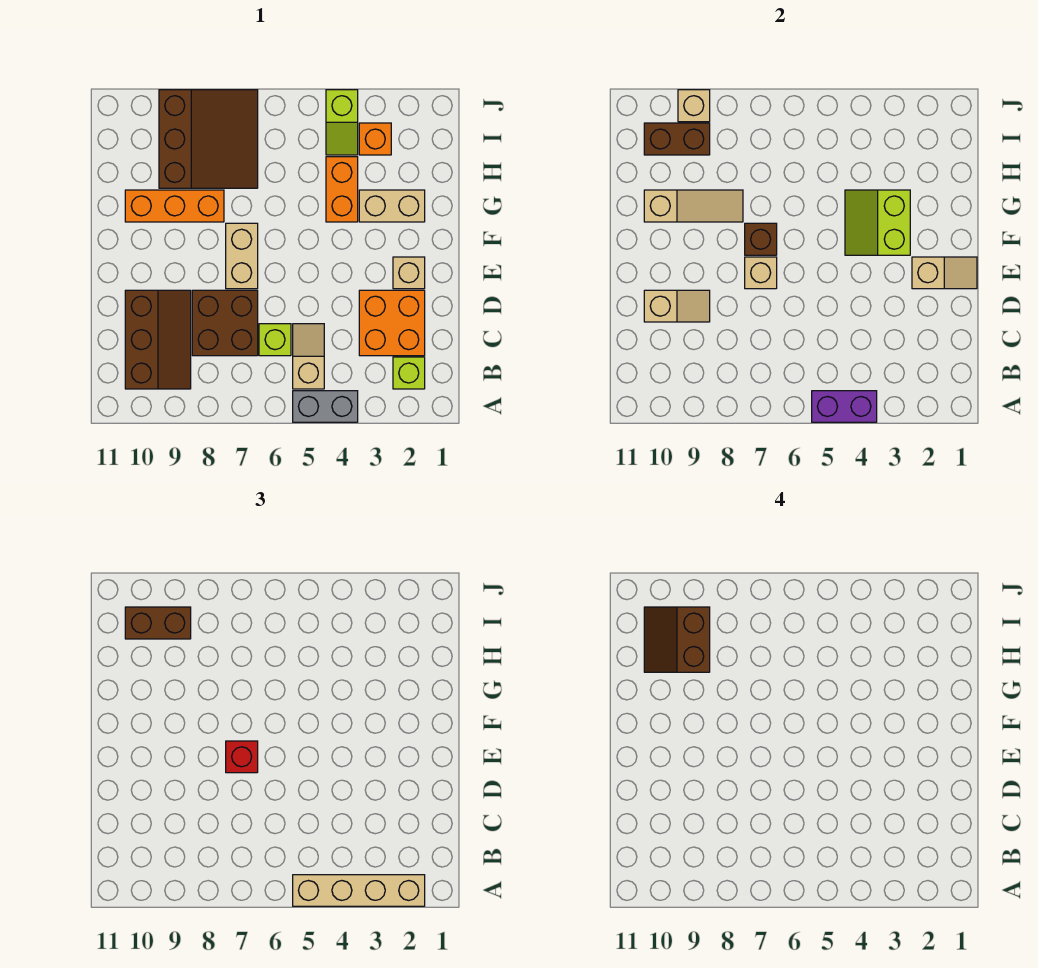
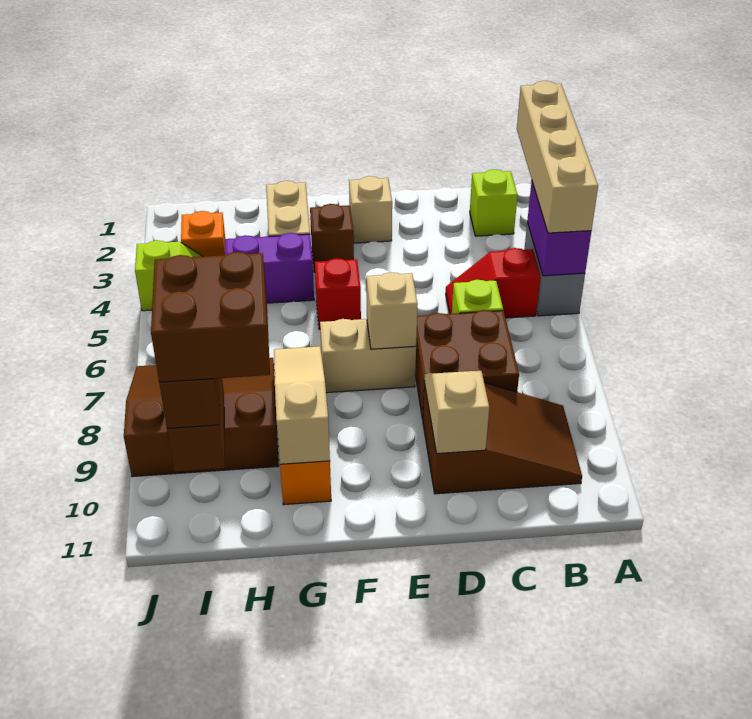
tan slope B5:C5 level 1 top B -> red slope B5:C5 level 1 top B
brown slope B9:D10 level 1 top 10 -> brown slope B9:D10 level 1 top D
orange brick C2:D3 level 1 -> none
tan slope E1:E2 level 2 top 2 -> none
red brick E7 level 3 -> red brick F5 level 1
lime slope F3:G4 level 2 top 3 -> none
brown brick F7 level 2 -> brown brick F3 level 1
orange brick G4:H4 level 1 -> purple brick G4:H4 level 1
brown slope H9:I10 level 4 top 9 -> brown brick H9:I10 level 4
tan brick J9 level 2 -> none

